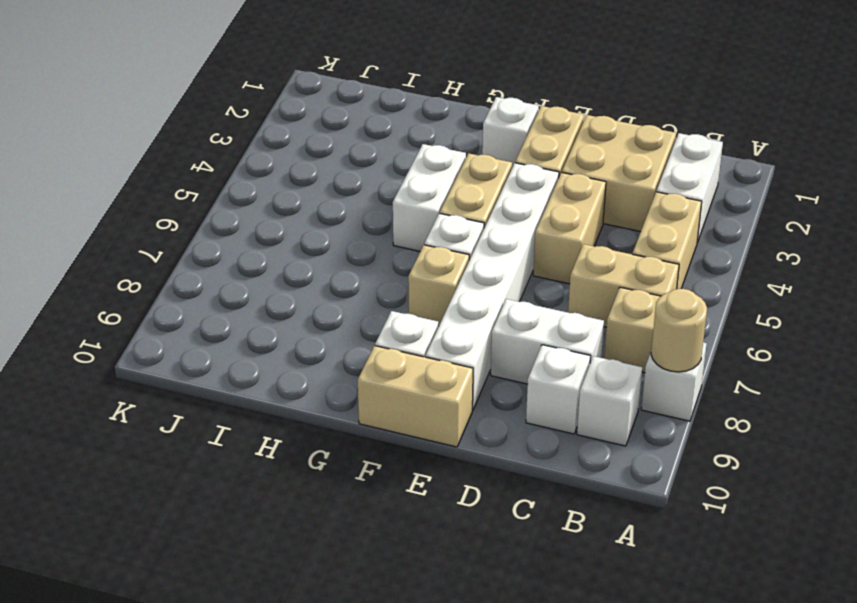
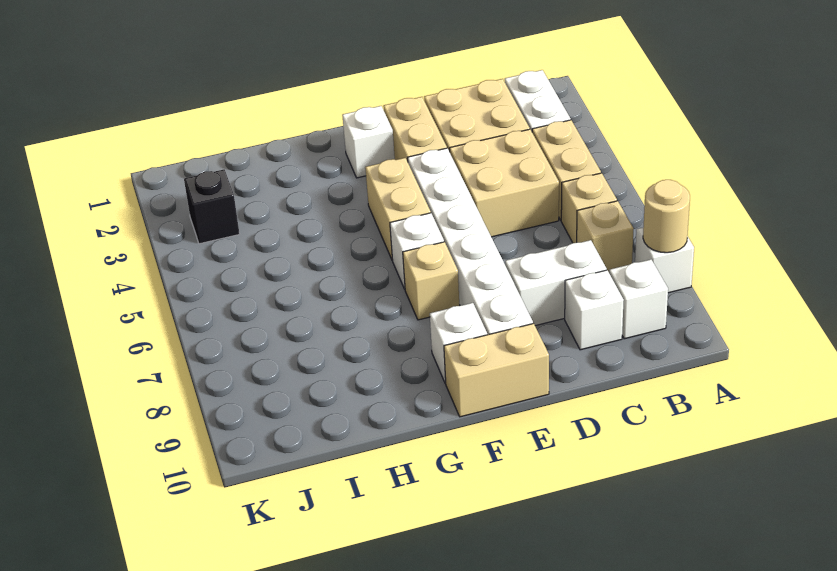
tan brick B6:C6 level 1 -> tan brick B6 level 1
tan brick D4:D5 level 1 -> tan brick C4:D5 level 1
white brick G4:G5 level 1 -> none
none -> black brick J3 level 1

